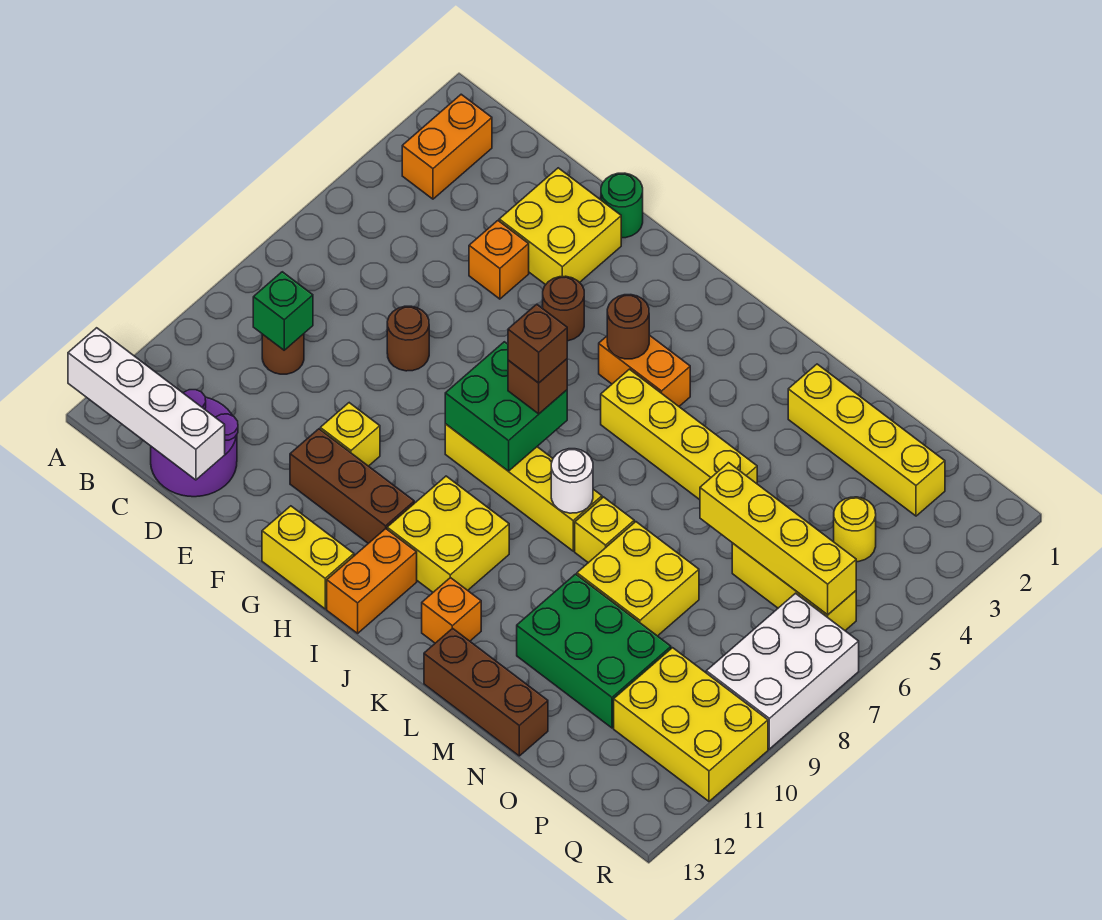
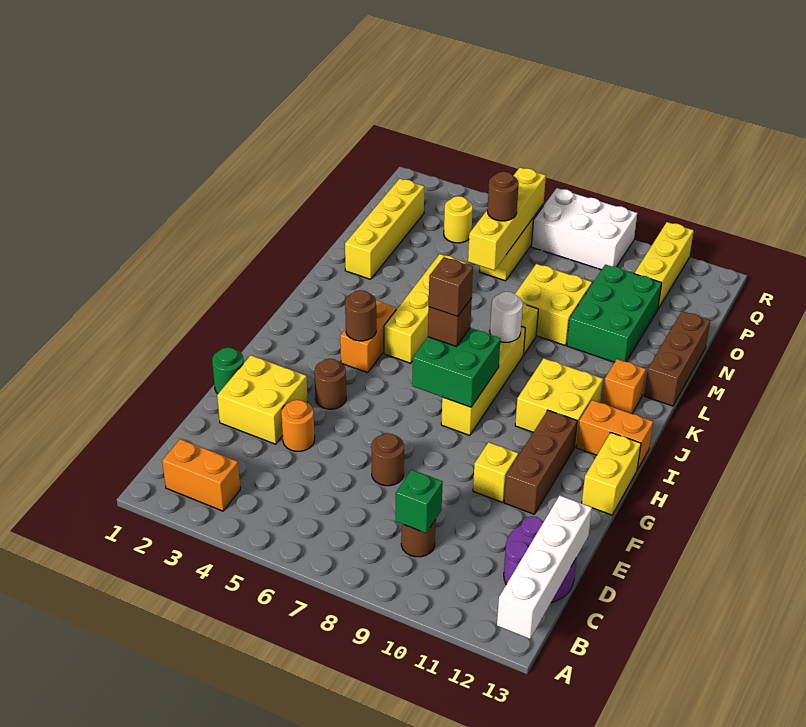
orange brick E4 level 1 -> orange round brick E4 level 1
none -> brown round brick O6 level 3
yellow brick P10:R11 level 1 -> yellow brick P11:R11 level 1

